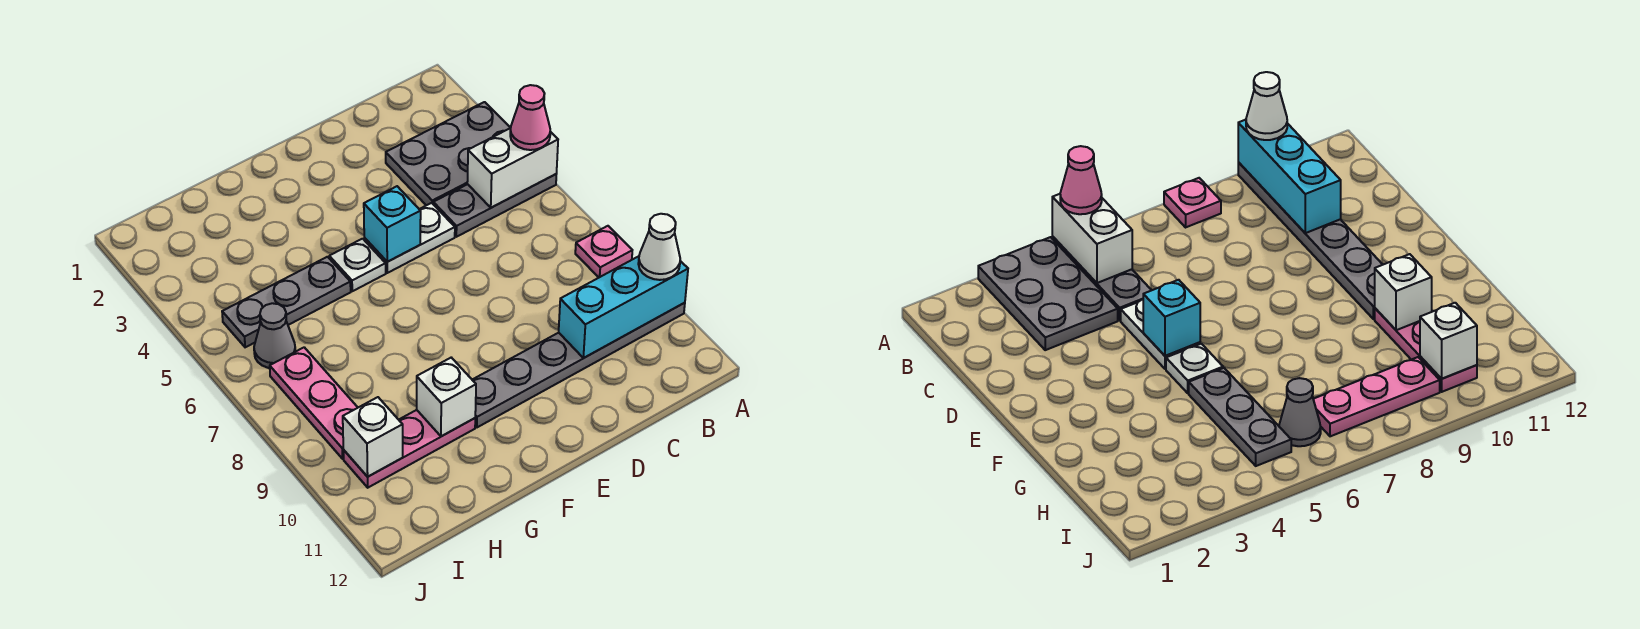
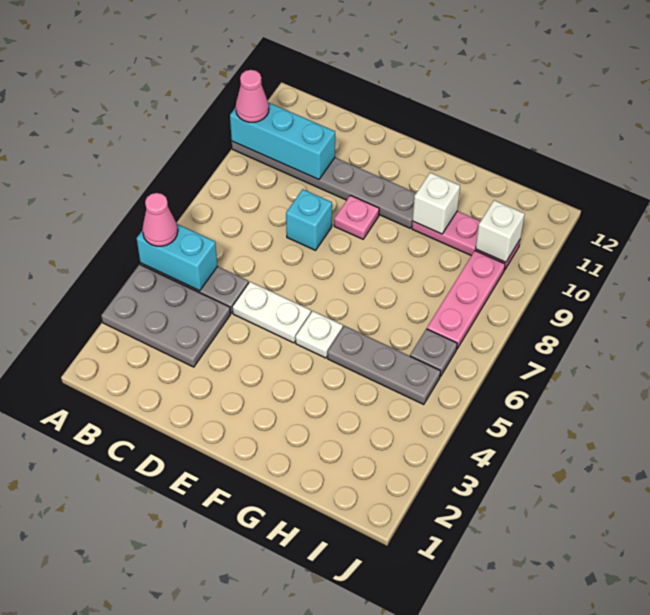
white brick A5:B5 level 2 -> cyan brick A5:B5 level 2
pink plate A8 level 1 -> pink plate E9 level 1
white cone A10 level 3 -> pink cone A10 level 3
cyan brick E5 level 2 -> cyan brick D8 level 1
grey cone I6 level 1 -> grey plate I6 level 1

